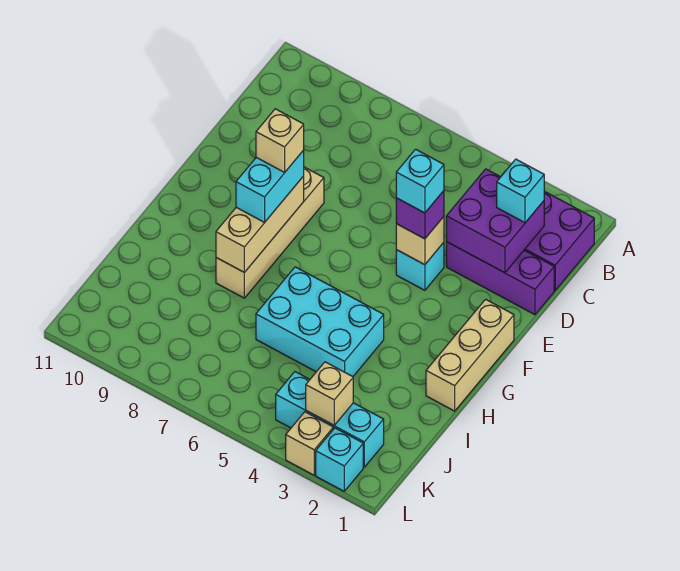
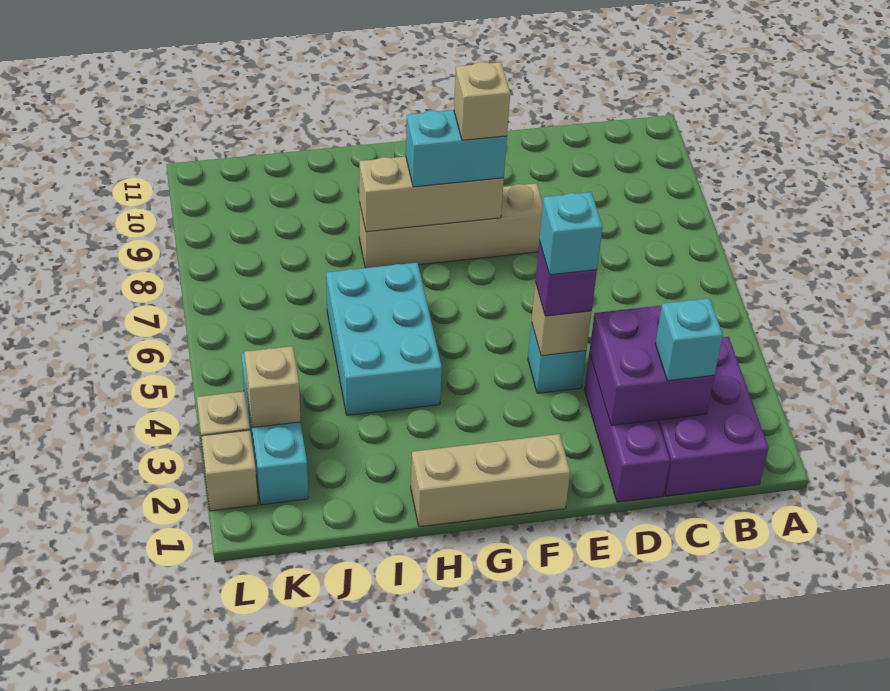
cyan brick L2 level 1 -> tan brick L2 level 1

